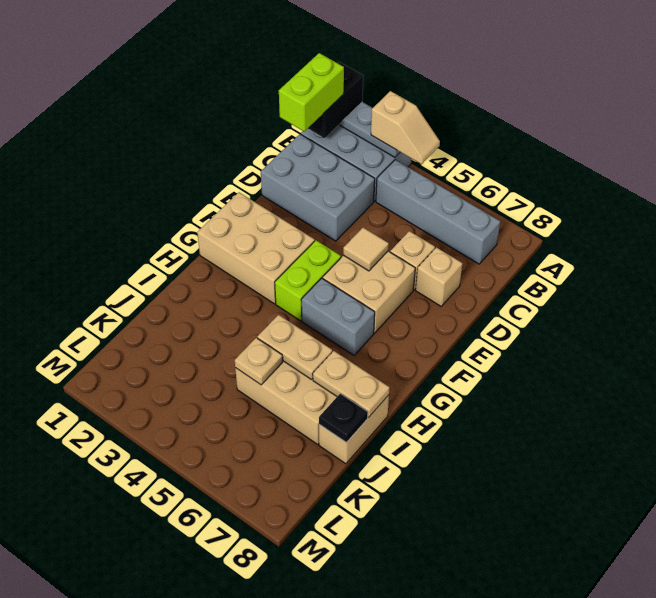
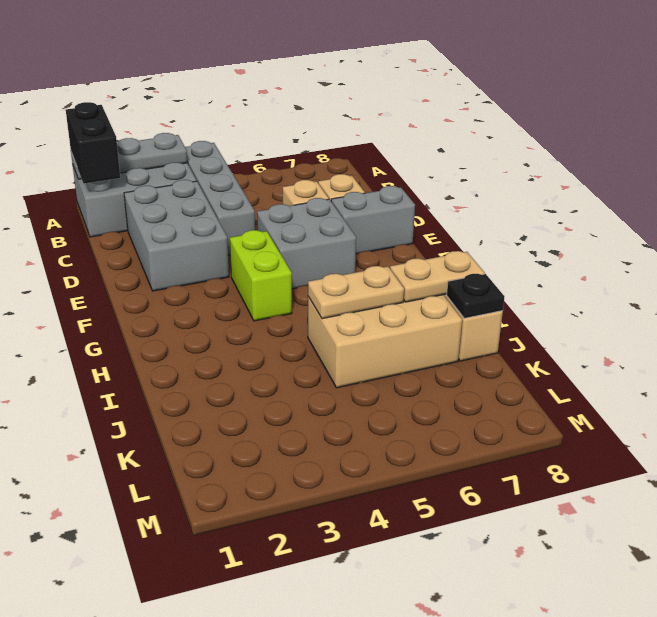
tan slope A3:A4 level 3 top 3 -> none
lime brick B1:C1 level 4 -> none
grey brick B4:B7 level 1 -> grey brick A4:D4 level 1
grey brick C1:D3 level 1 -> grey brick C2:E3 level 1
tan brick E5:F6 level 1 -> grey brick E5:F6 level 1
tan tile E5 level 2 -> none
tan brick F1:G3 level 1 -> none
grey brick G5:G6 level 1 -> grey brick E7:E8 level 1
tan plate J5 level 2 -> none

